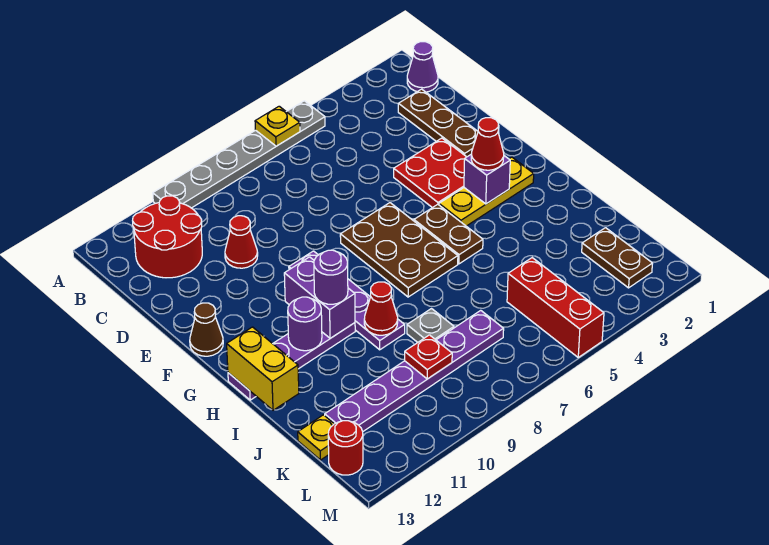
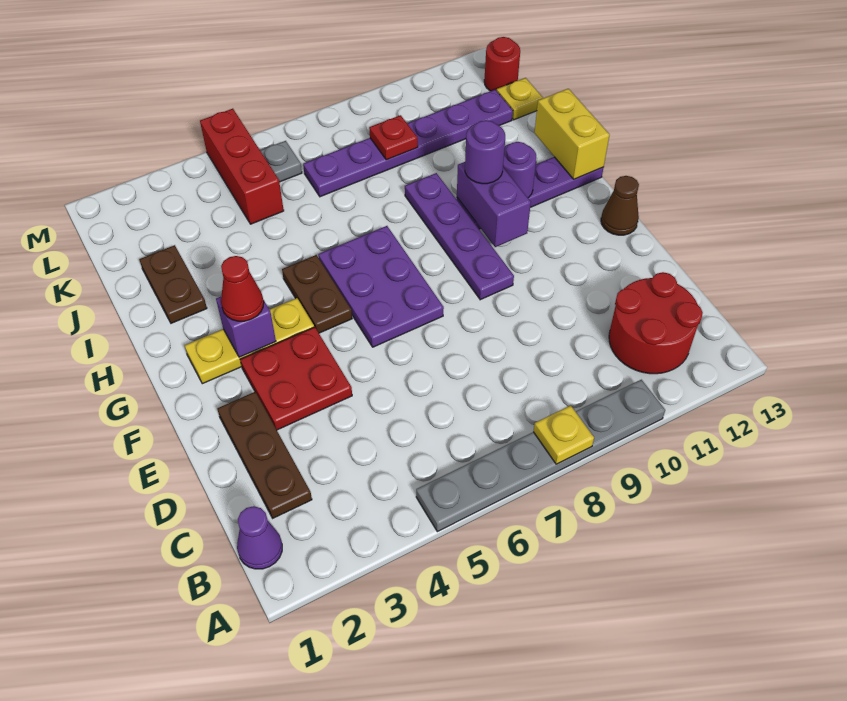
yellow plate A6 level 2 -> yellow plate A8 level 2
red cone D10 level 1 -> none
brown plate F6:H7 level 1 -> purple plate F6:H7 level 1
red cone I9 level 2 -> none
grey plate J8 level 1 -> grey plate L6 level 1
brown plate K2:L2 level 1 -> brown plate I2:J2 level 1

